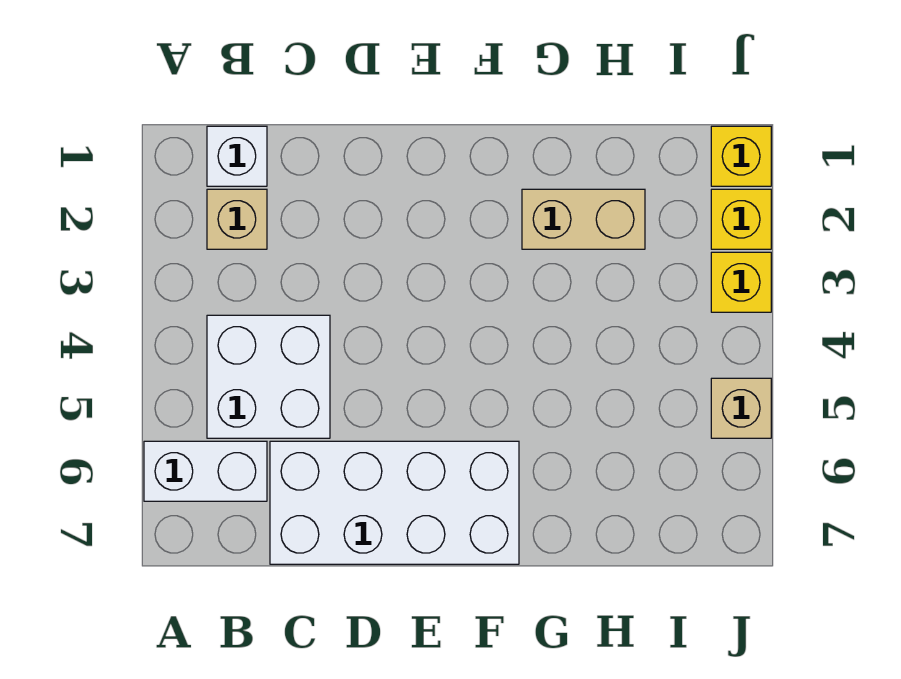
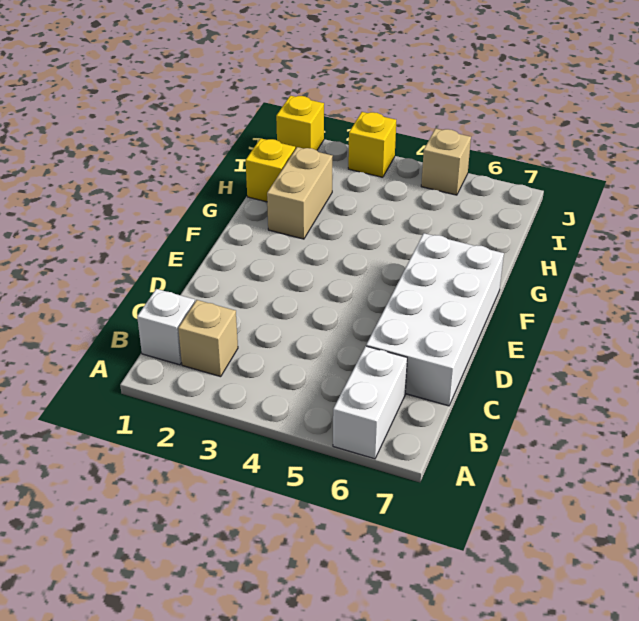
white brick B4:C5 level 1 -> none
yellow brick J2 level 1 -> yellow brick H1 level 1

